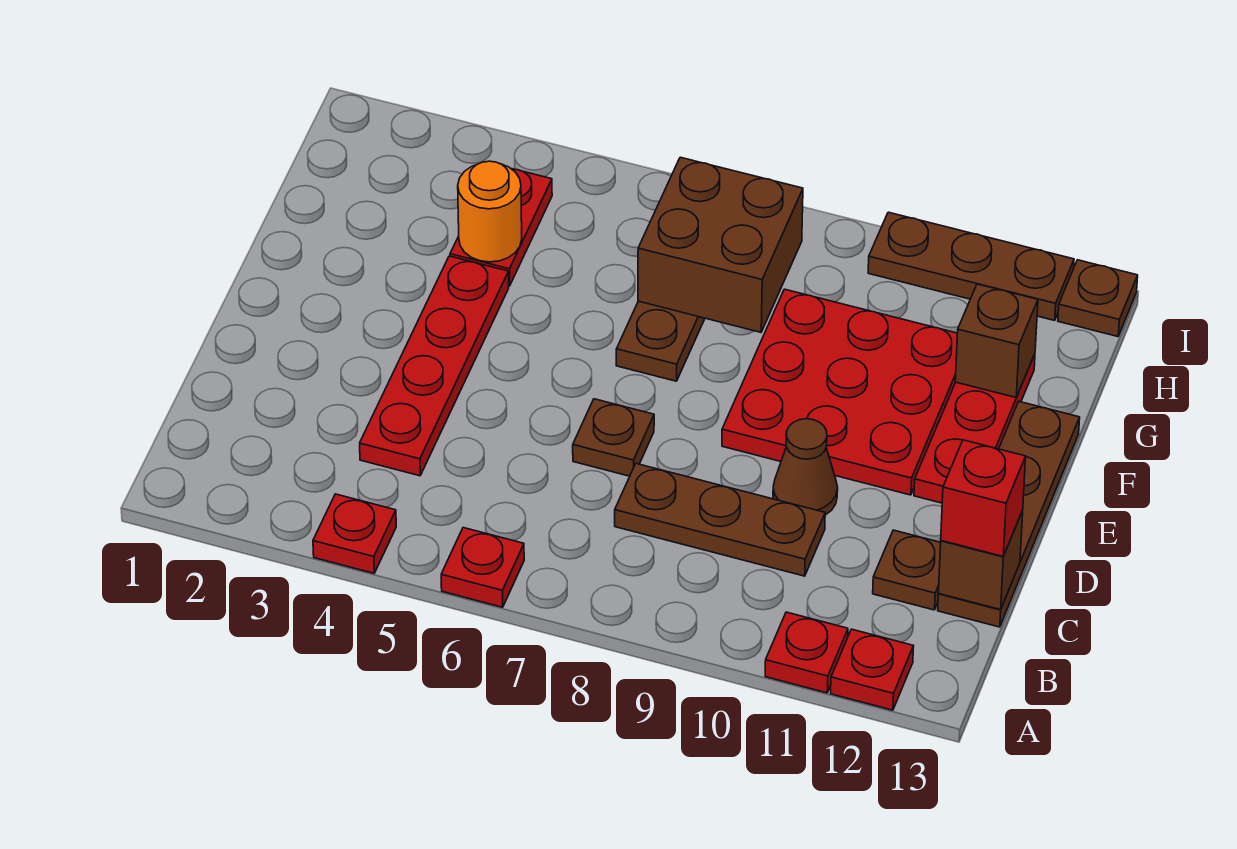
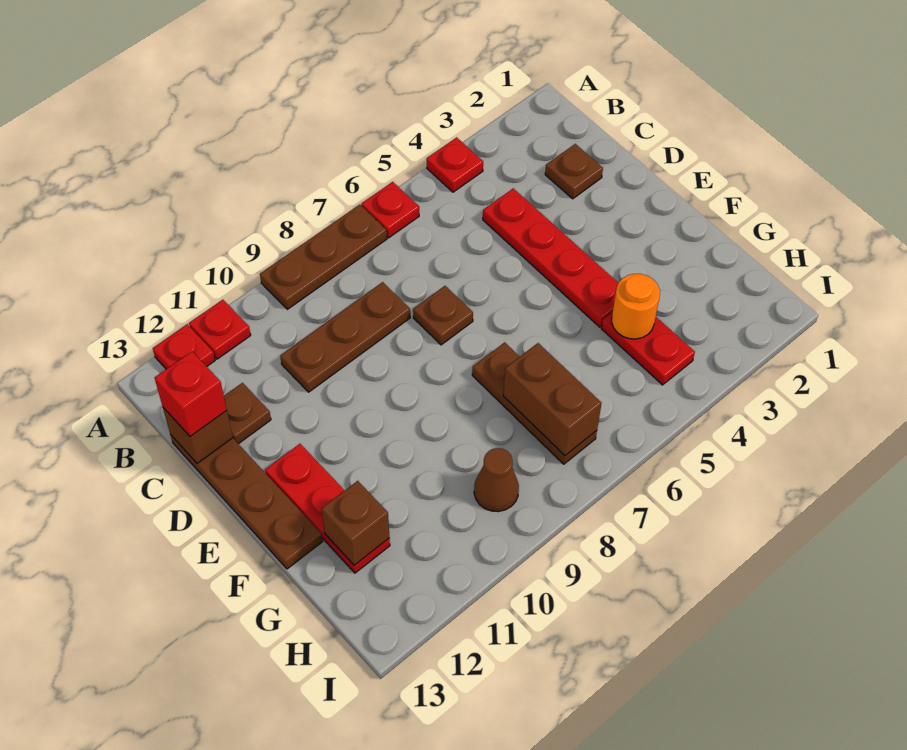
brown cone D10 level 1 -> brown cone H9 level 1
red plate E9:G11 level 1 -> none
brown brick G7:H8 level 2 -> brown brick G7:H7 level 2
brown plate I10:I12 level 1 -> brown plate A7:A9 level 1
brown plate I13 level 1 -> brown plate C2 level 1

